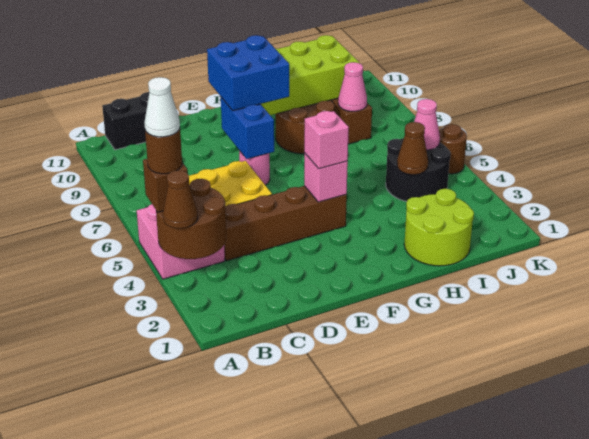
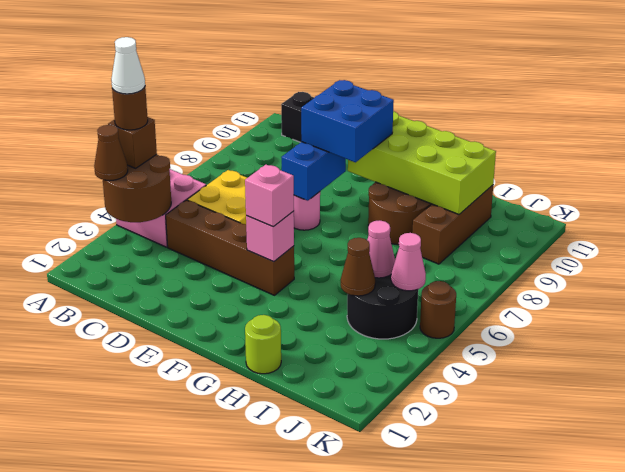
lime round brick H1:I2 level 1 -> lime round brick H1 level 1
pink cone I8 level 2 -> pink cone I5 level 2

